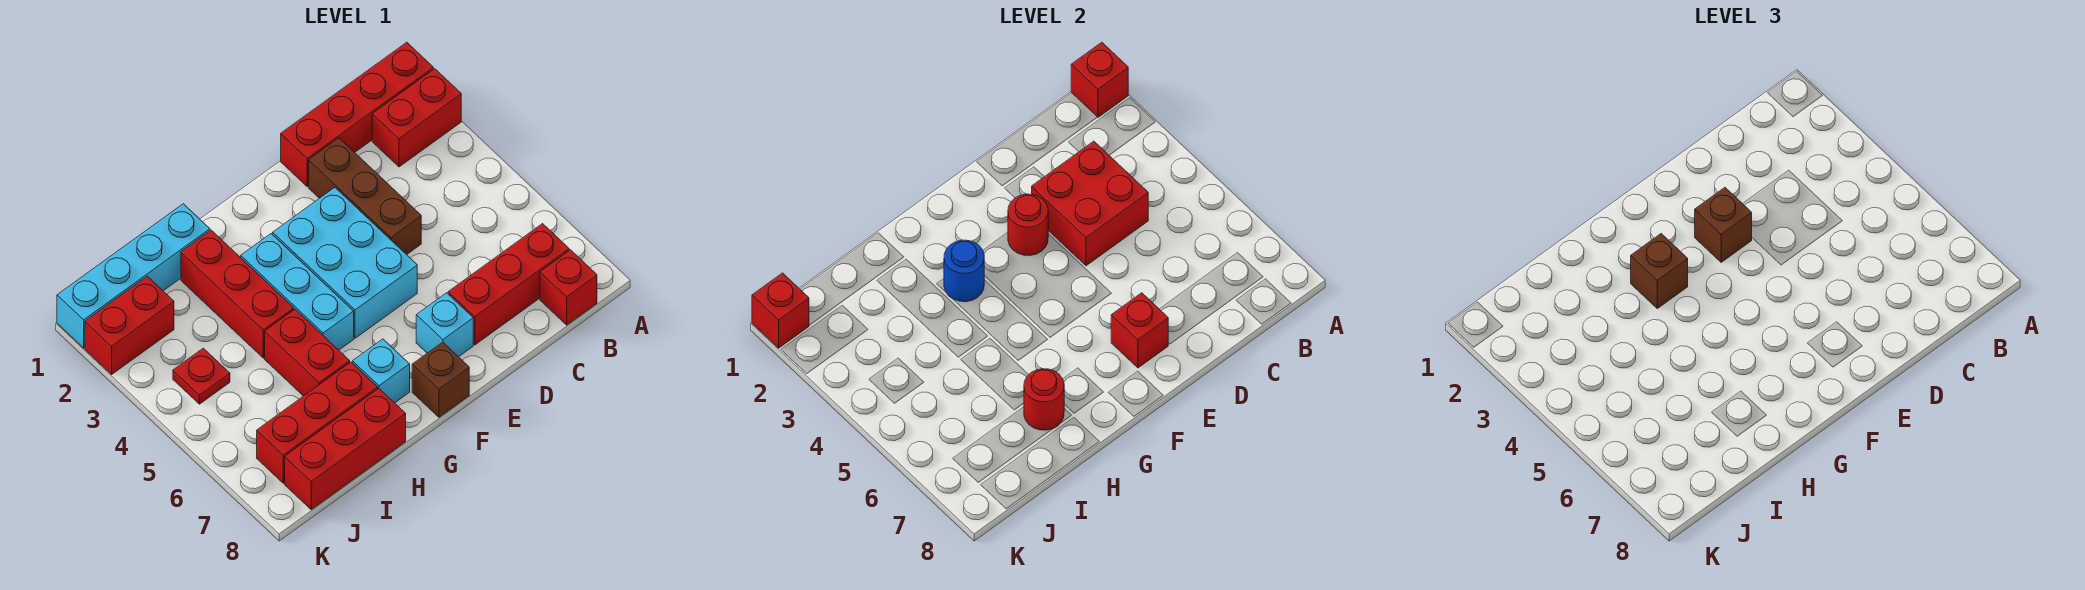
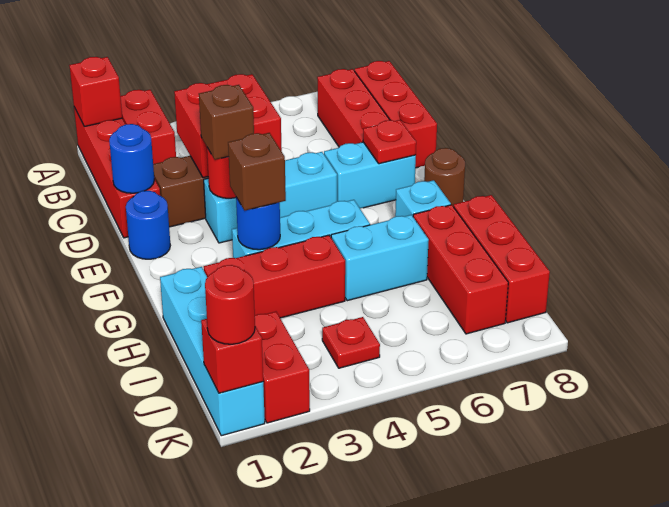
red brick B8 level 1 -> red brick B8:D8 level 1
none -> blue round brick D1 level 2
none -> blue round brick E1 level 1
cyan brick E3:F5 level 1 -> cyan brick E3:E5 level 1
cyan brick E7 level 1 -> cyan brick E6:E7 level 1
red brick E7 level 2 -> red plate E7 level 2
brown brick F8 level 1 -> brown round brick F8 level 1
red brick H5:H6 level 1 -> cyan brick H5:H6 level 1
red round brick H7 level 2 -> red round brick K1 level 3

